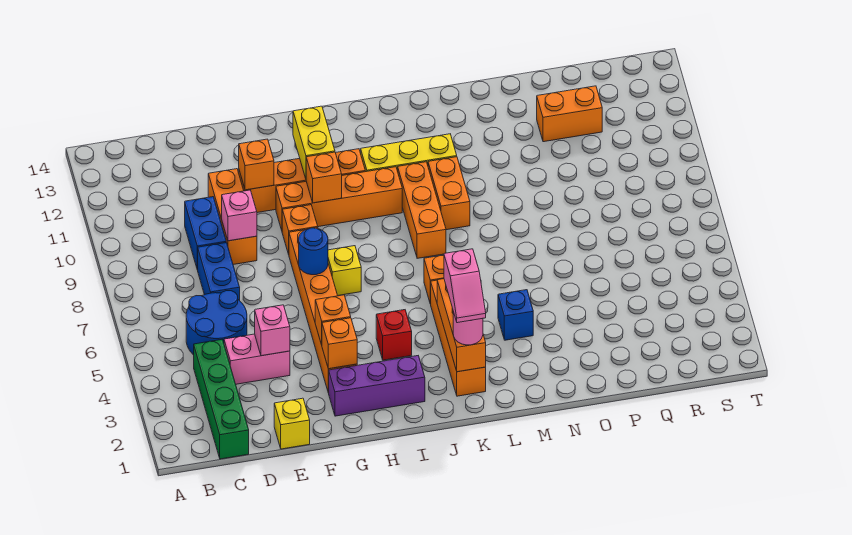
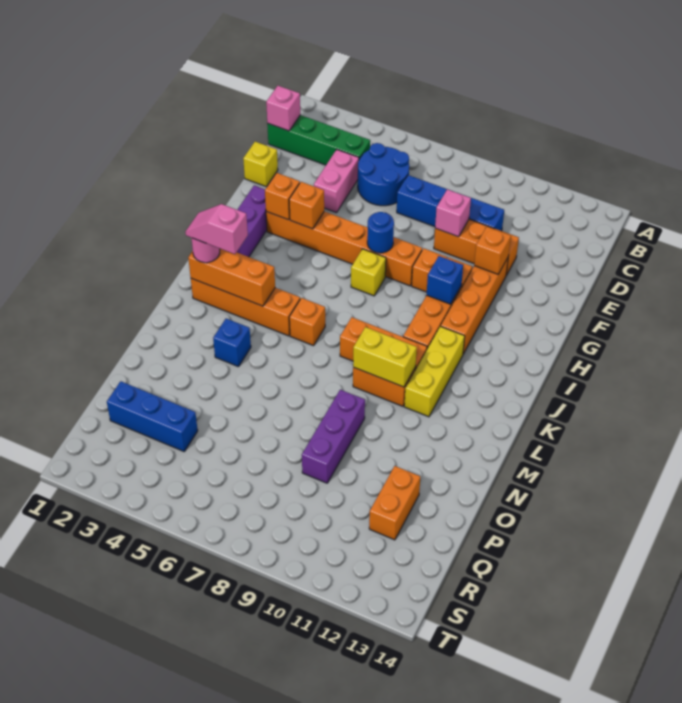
pink brick E4 level 2 -> pink brick C1 level 2
orange brick H10 level 2 -> blue brick H10 level 2
yellow brick H11:H12 level 2 -> yellow brick L9:L10 level 2
red brick I4 level 1 -> none
none -> purple brick N9:P9 level 1
none -> blue brick Q2:Q4 level 1

